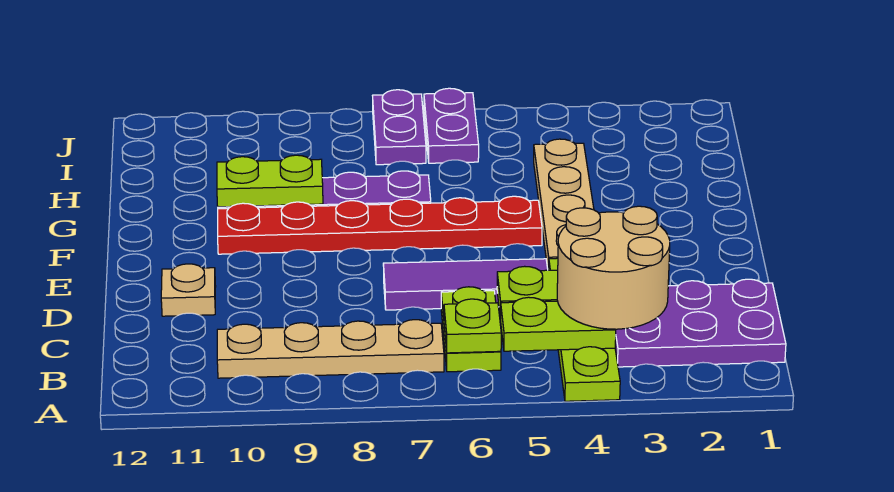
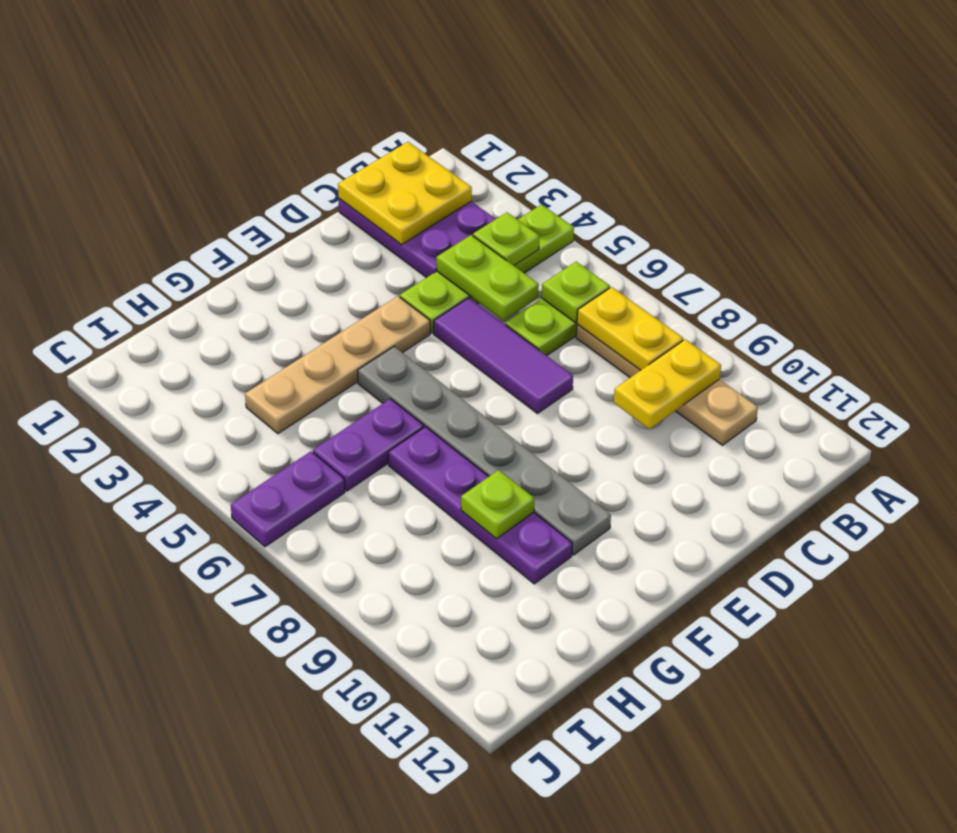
none -> yellow plate B1:C2 level 2
tan round brick B3:C4 level 3 -> none
lime plate B4:B5 level 2 -> lime plate B4 level 2
none -> yellow plate B7:B8 level 2
none -> yellow plate B9:C9 level 2
tan plate D11 level 1 -> none
red plate F5:F10 level 1 -> grey plate F5:F10 level 1
lime plate G9:G10 level 2 -> lime plate G9 level 2
purple plate I7:J7 level 1 -> purple plate G6:H6 level 1

